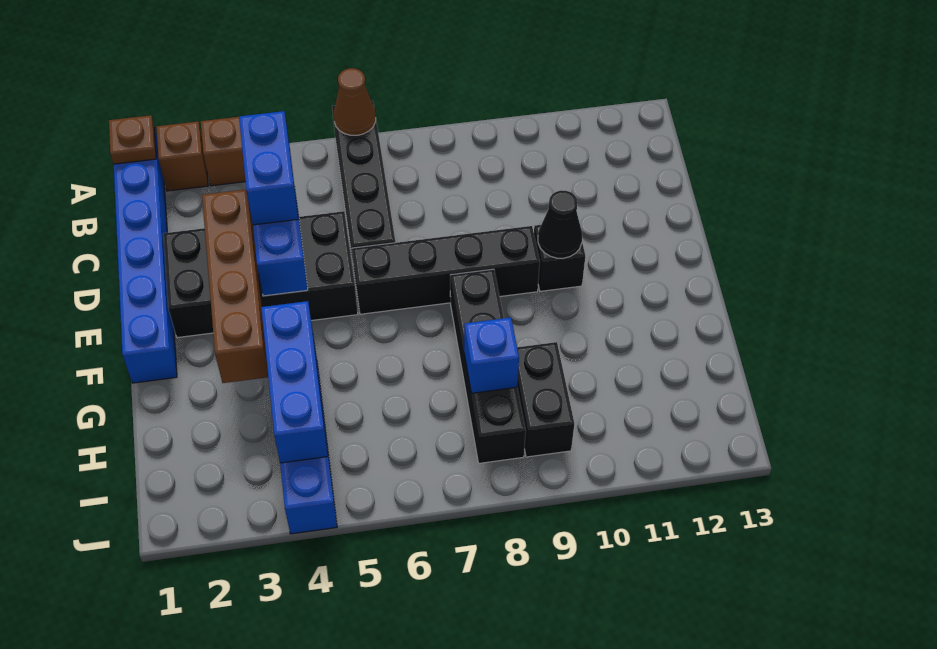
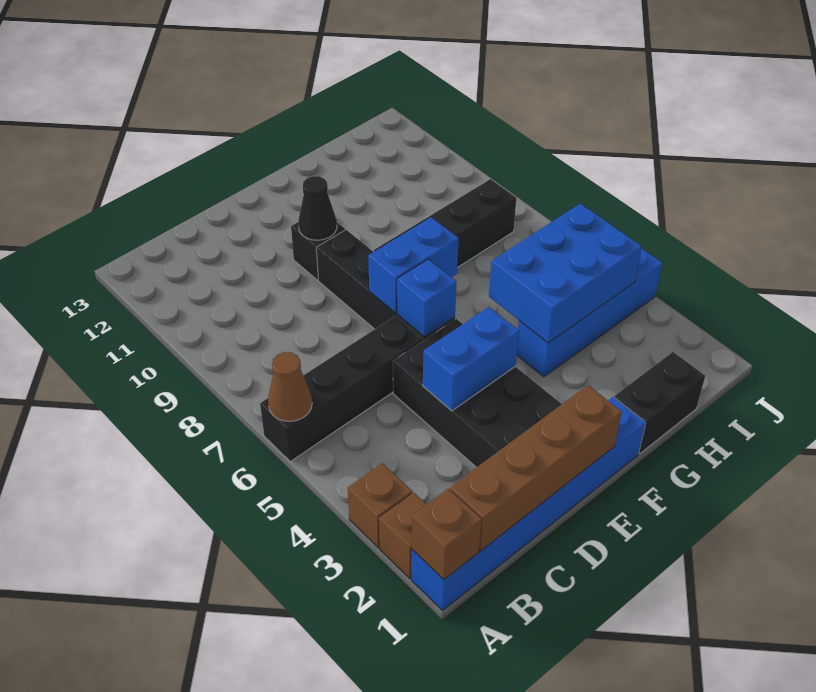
brown plate A1 level 2 -> brown brick A1 level 2
blue brick C4:D4 level 3 -> blue brick E7:F7 level 2
brown brick D3:G3 level 2 -> brown brick B1:E1 level 2
blue brick G4:I4 level 2 -> blue brick G4:I5 level 2
blue brick H8 level 2 -> blue brick E6 level 2
black brick H9:I9 level 1 -> black brick G1:H1 level 1

